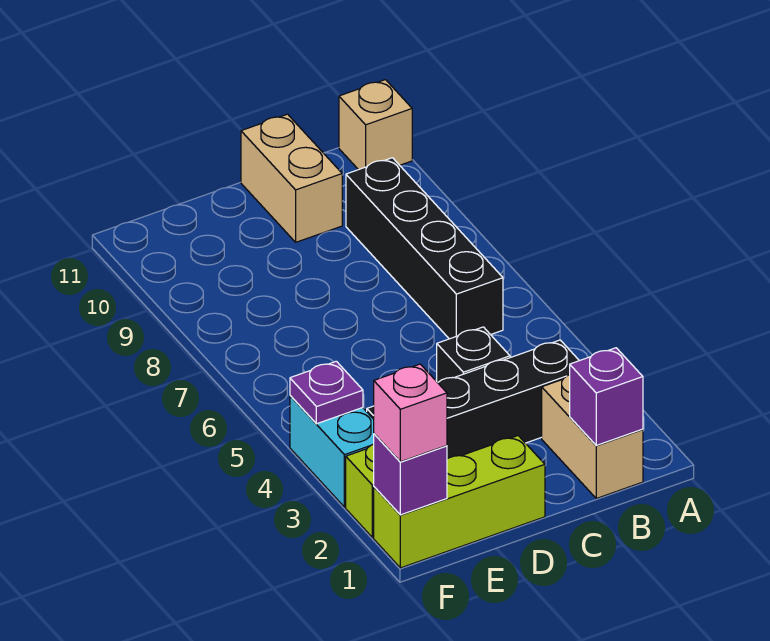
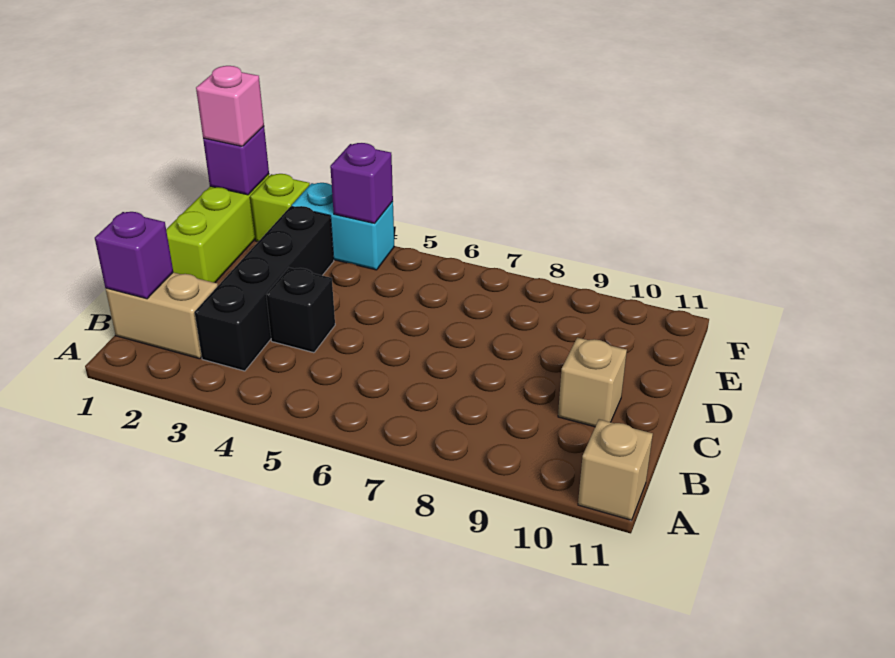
black brick B6:B9 level 1 -> none
tan brick C10:C11 level 1 -> tan brick C10 level 1
purple plate F4 level 2 -> purple brick F4 level 2

